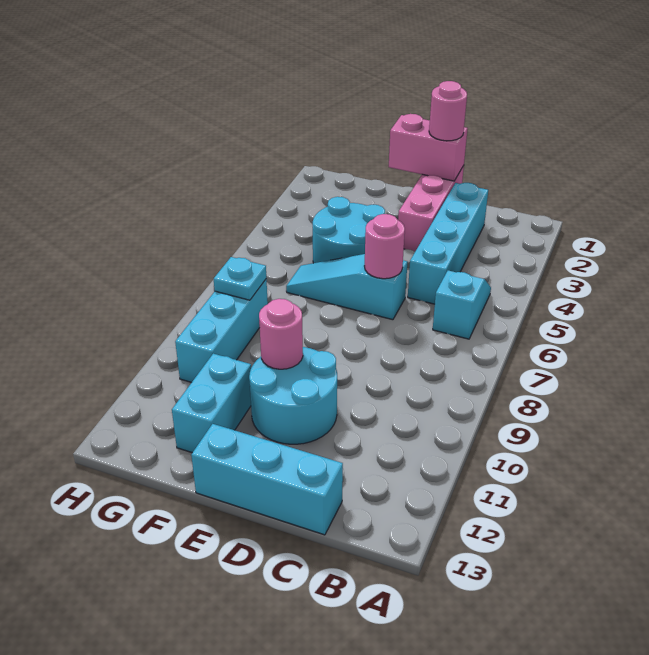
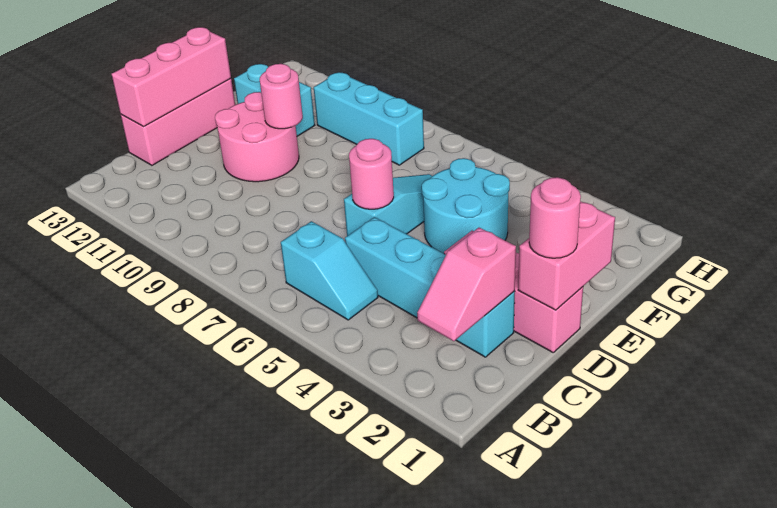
none -> pink slope B2:C2 level 2 top C
cyan brick C13:E13 level 1 -> pink brick C13:E13 level 1
none -> pink brick C13:E13 level 2
cyan round brick D10:E11 level 1 -> pink round brick D10:E11 level 1
cyan plate G8 level 2 -> none

